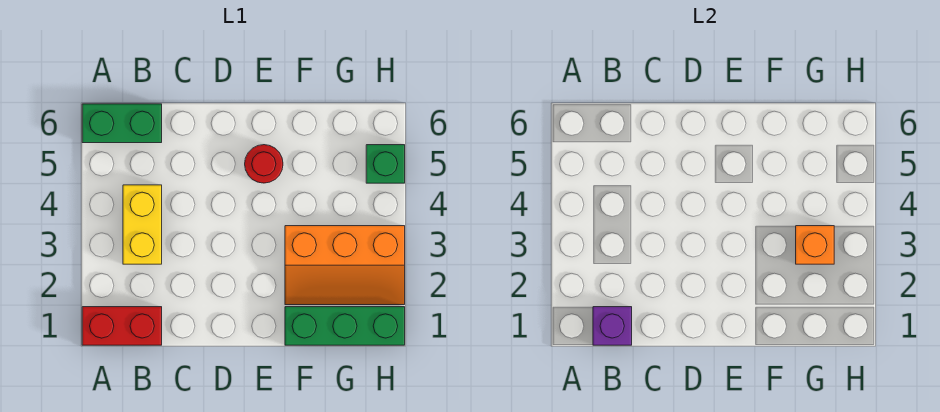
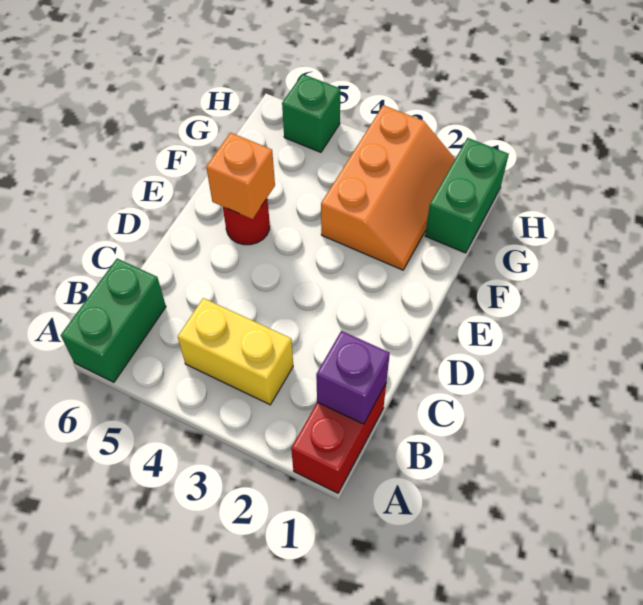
green brick F1:H1 level 1 -> green brick G1:H1 level 1
orange brick G3 level 2 -> orange brick E5 level 2

